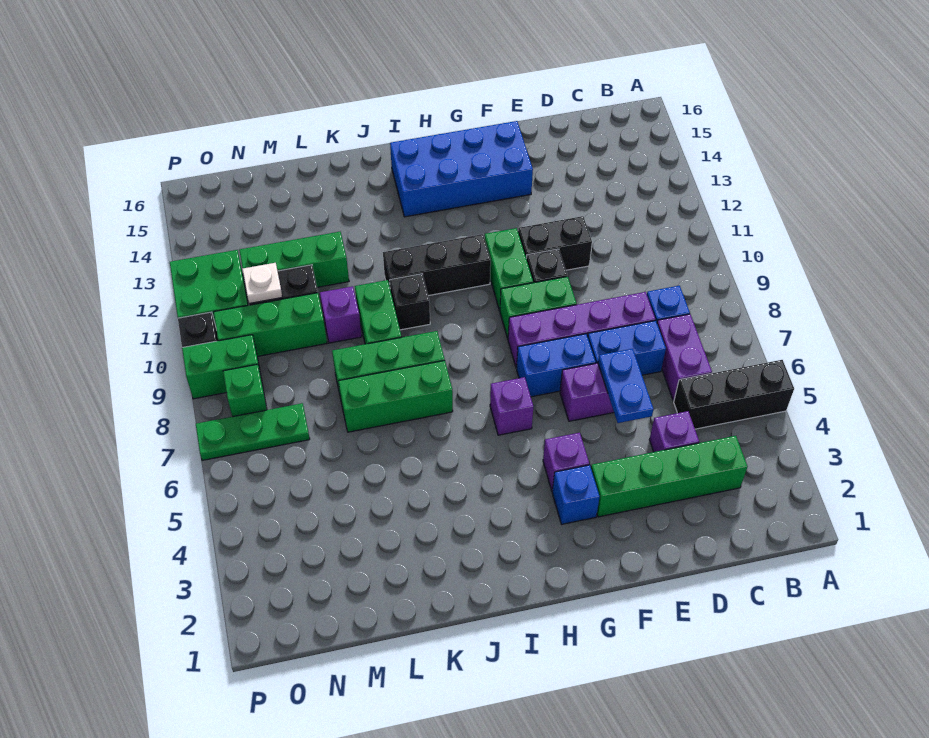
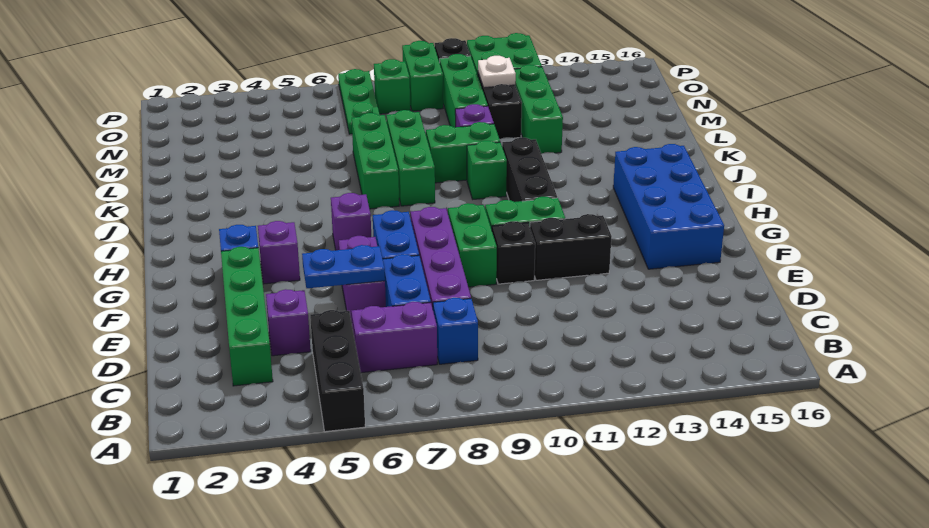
black brick E11:F11 level 1 -> black brick F11:F12 level 1
black brick J10 level 1 -> green brick J10 level 1

